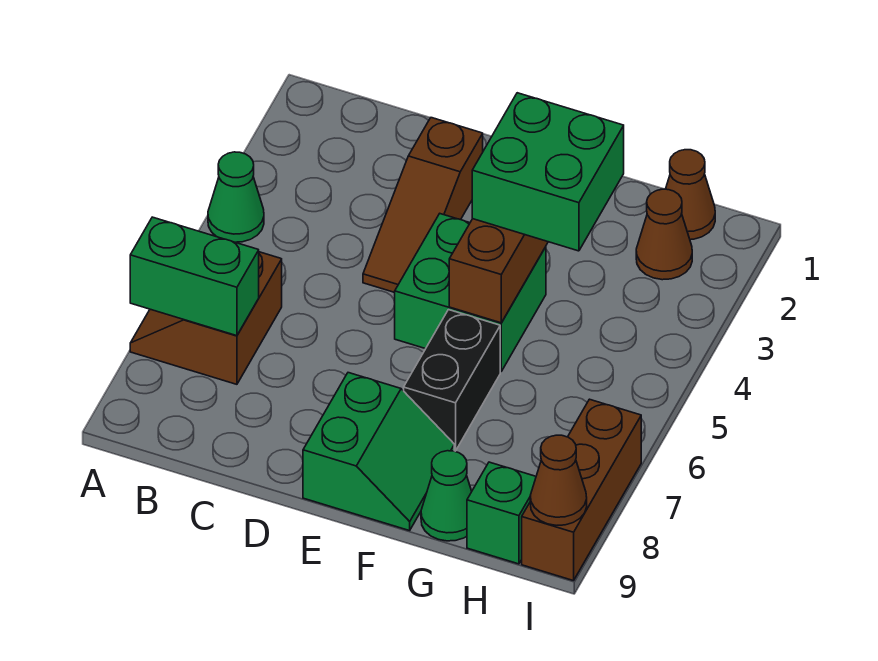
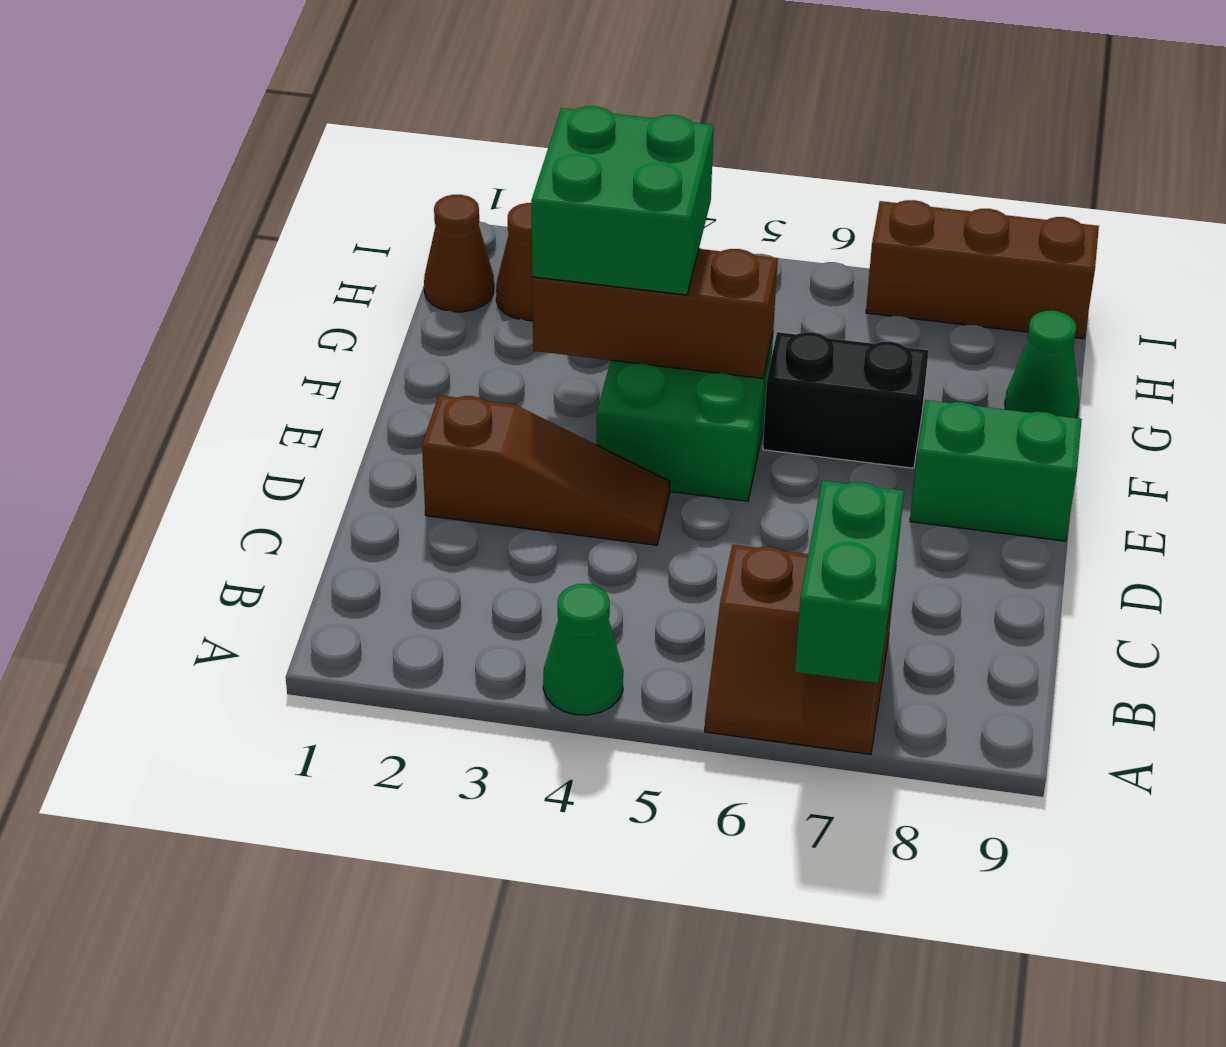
green brick H9 level 1 -> none
brown cone I9 level 2 -> none

